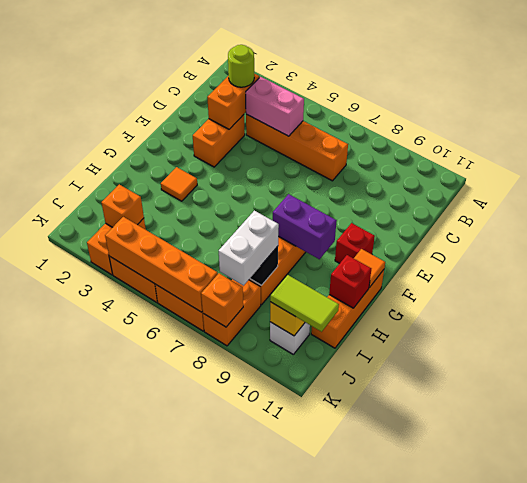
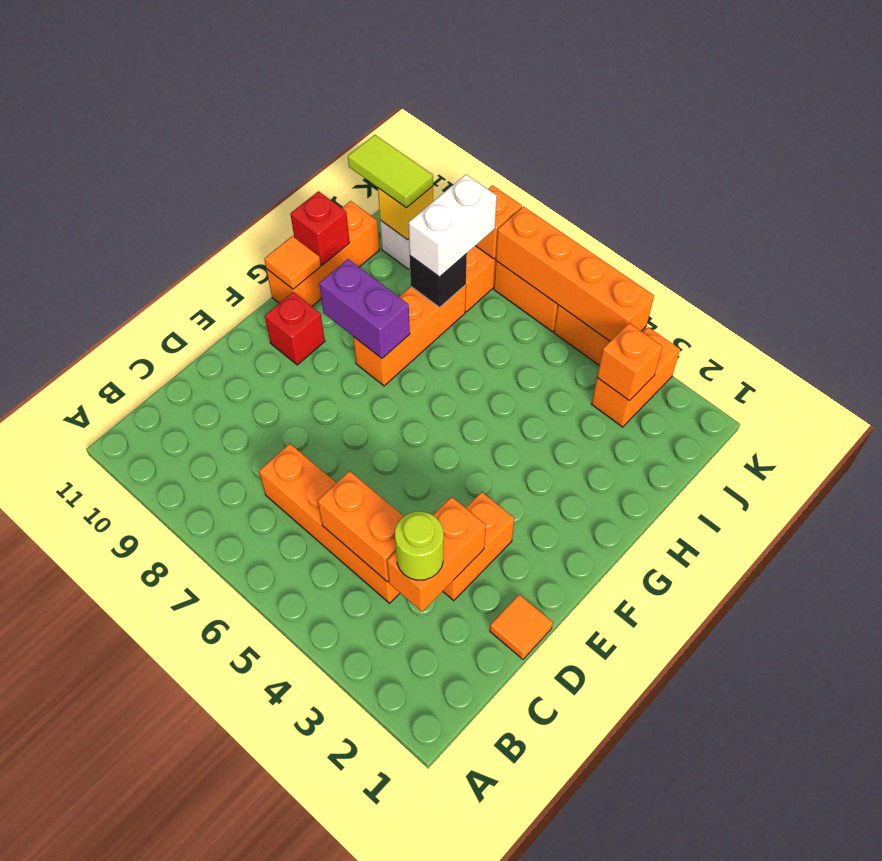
pink brick C4:C5 level 2 -> orange brick C4:C5 level 2
orange tile G3 level 1 -> orange tile D1 level 1

